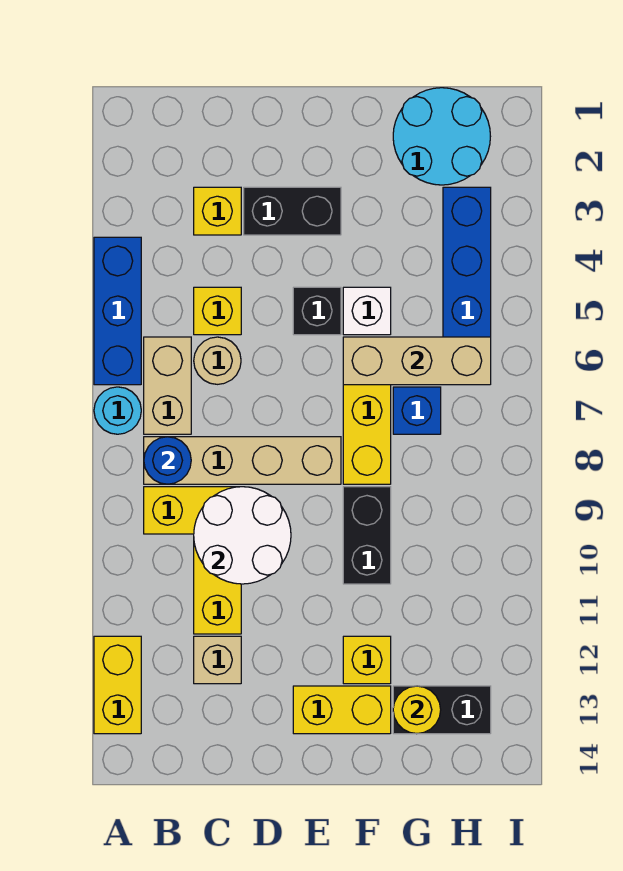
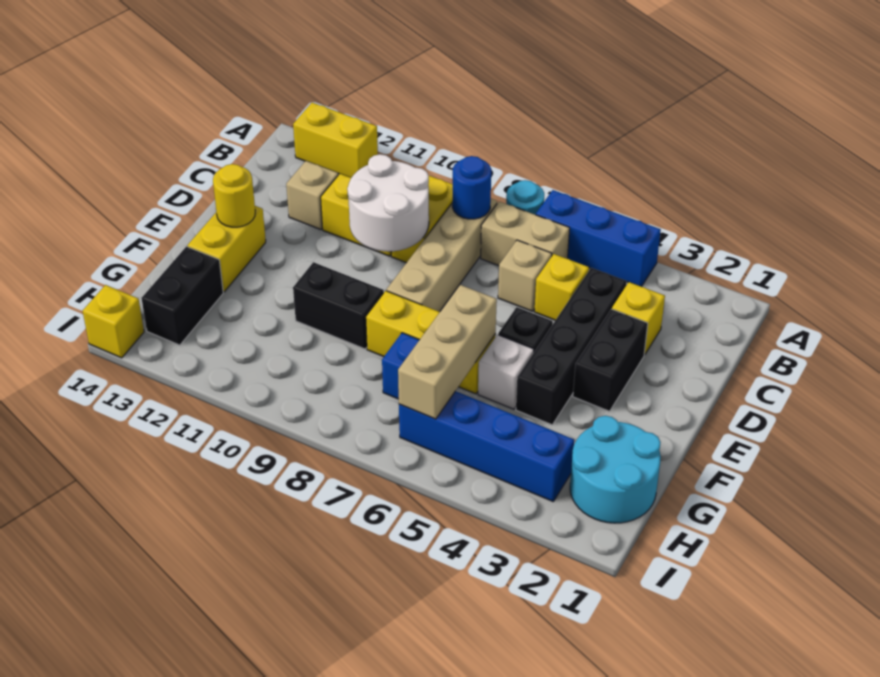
none -> black brick C4:F4 level 1
tan round brick C6 level 1 -> tan brick C6 level 1
yellow brick F12 level 1 -> yellow brick I14 level 1
yellow round brick G13 level 2 -> yellow round brick E13 level 2

